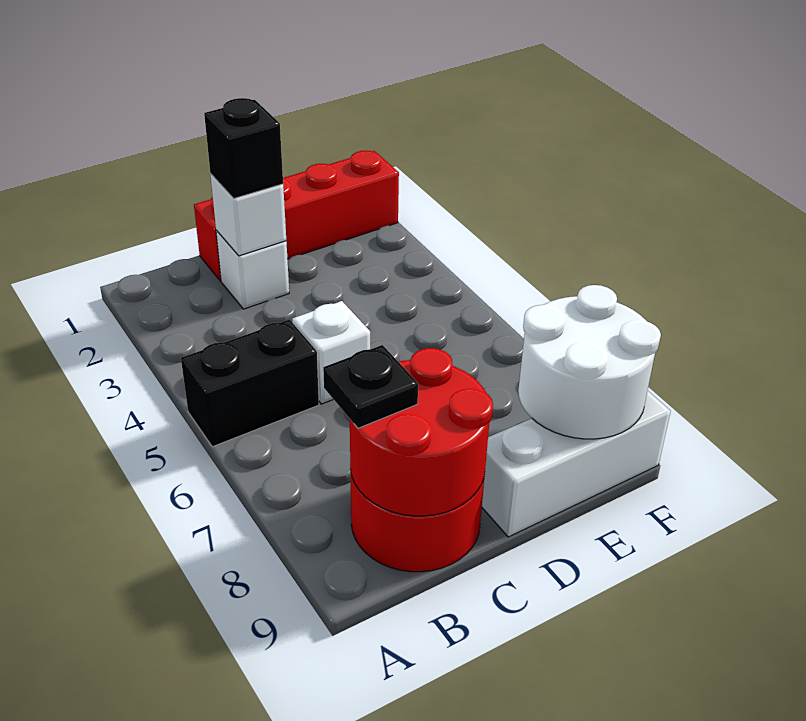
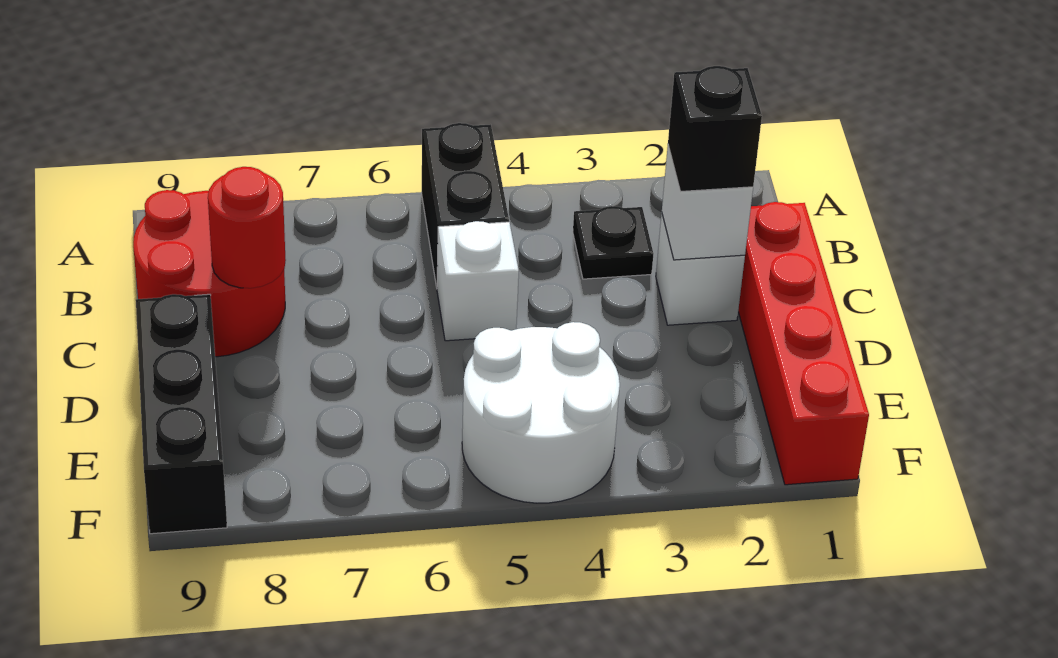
red round brick B8:C9 level 2 -> red round brick C8 level 2
black plate B8 level 3 -> black plate B3 level 1
white brick D9:F9 level 1 -> black brick D9:F9 level 1
white round brick E8:F9 level 2 -> white round brick E4:F5 level 1

